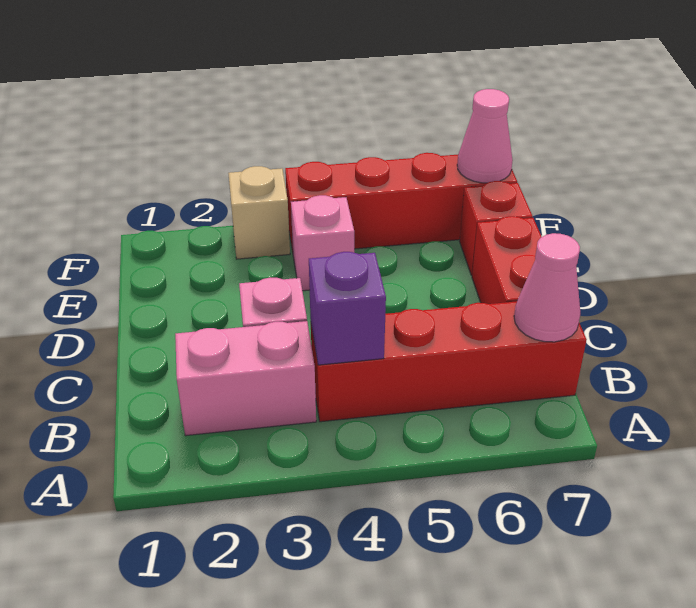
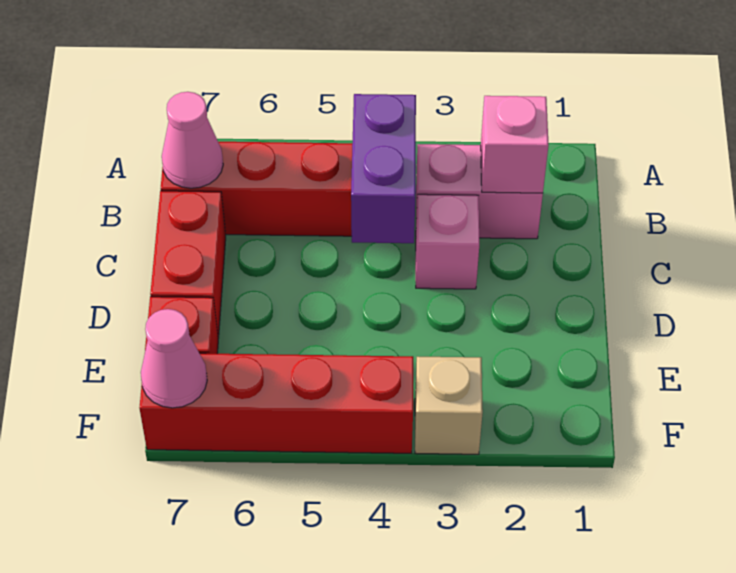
purple brick B4 level 2 -> purple brick B4:C4 level 2
pink brick E4 level 1 -> pink brick B2 level 2

